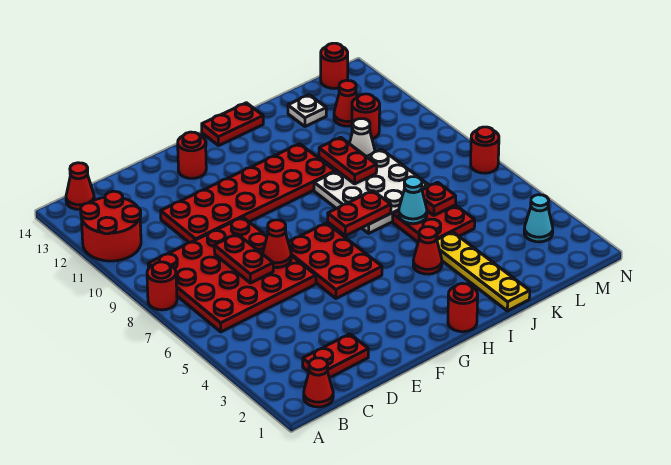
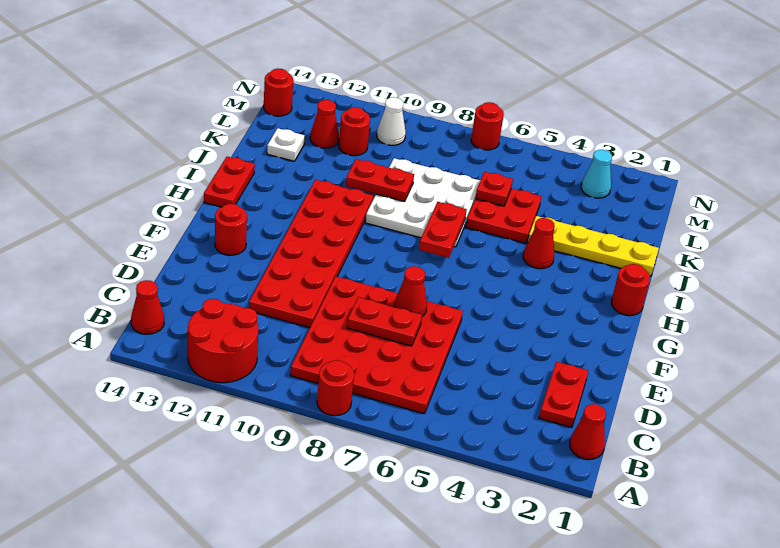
red plate F5:G7 level 1 -> none
cyan cone J6 level 2 -> none
white cone K10 level 1 -> white cone M10 level 1

